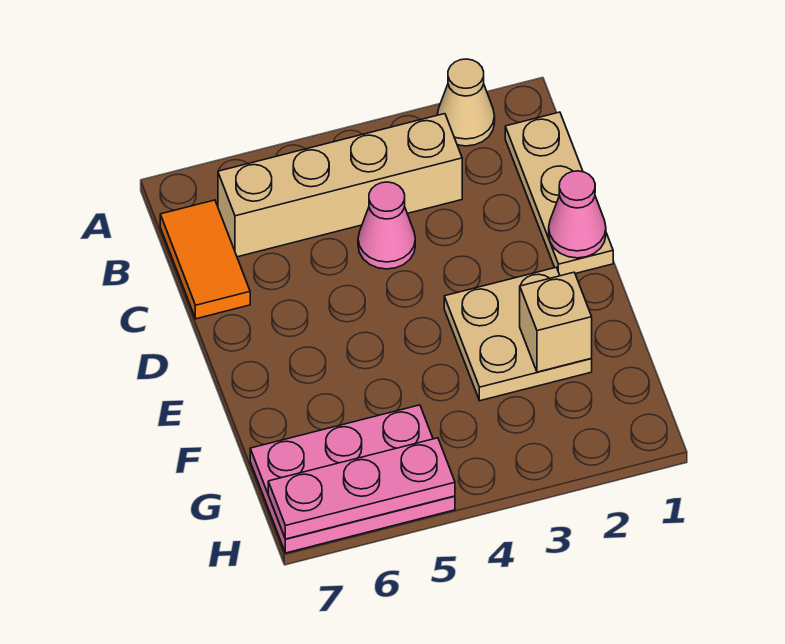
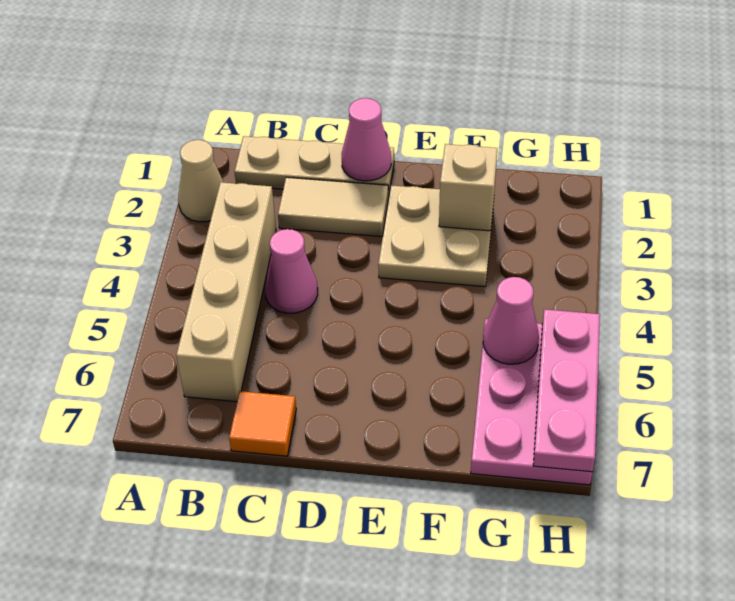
orange tile B7:C7 level 1 -> orange tile C7 level 1
none -> tan tile C2:D2 level 1
none -> pink cone G5 level 2

